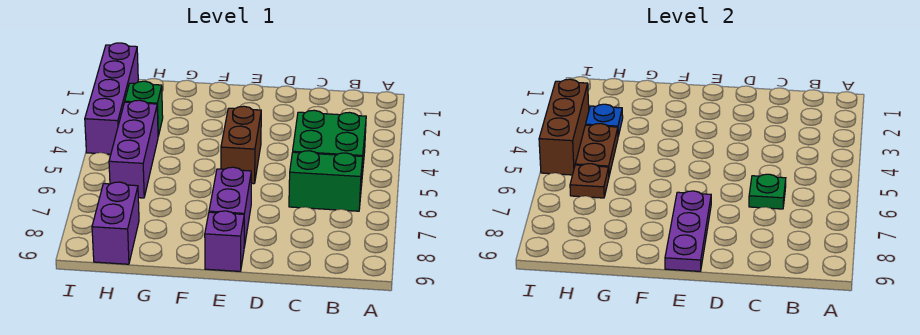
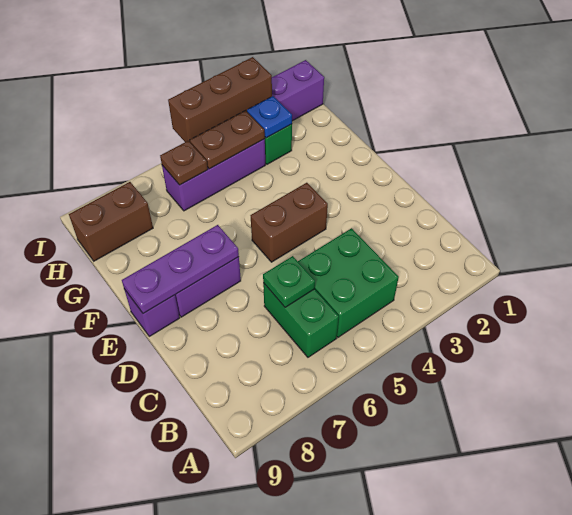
purple brick H8:H9 level 1 -> brown brick H8:H9 level 1

